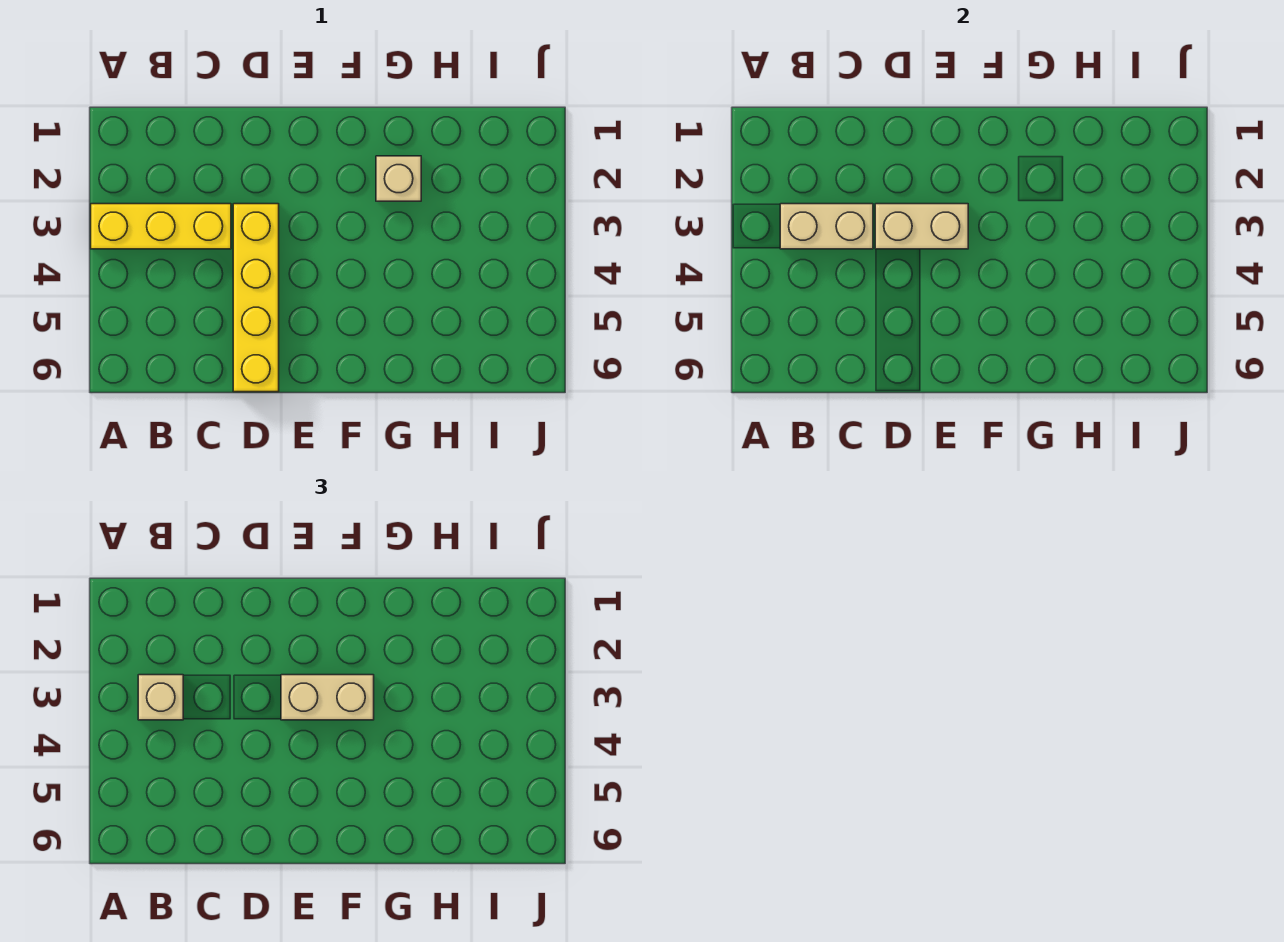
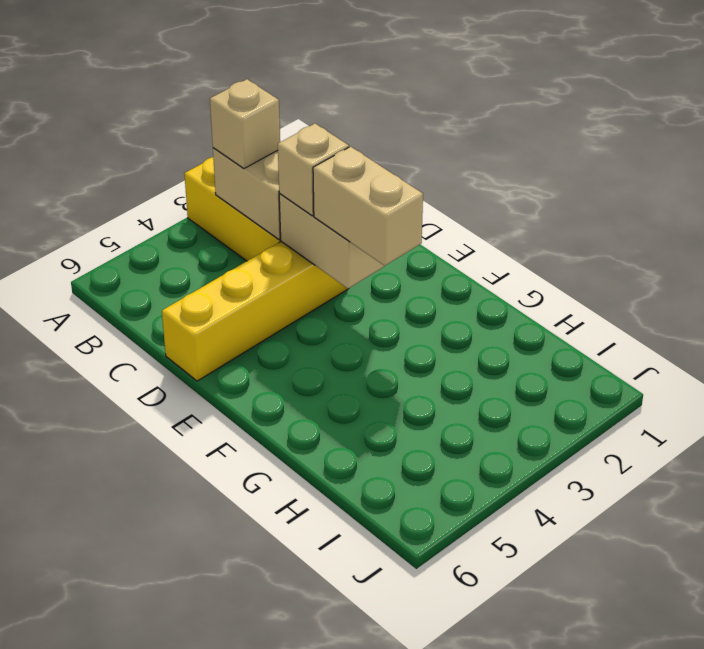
tan brick G2 level 1 -> tan brick D3 level 3

